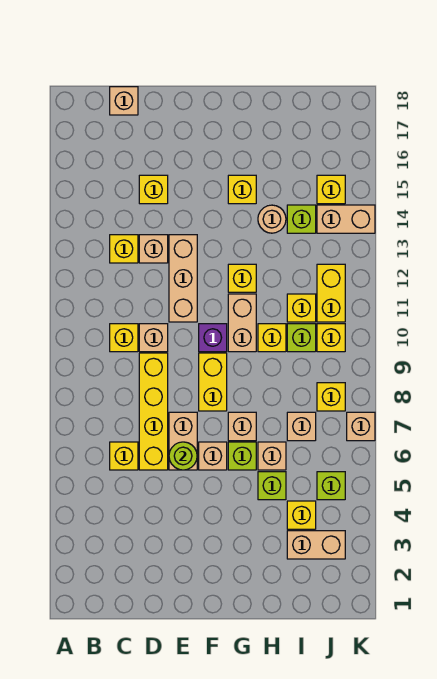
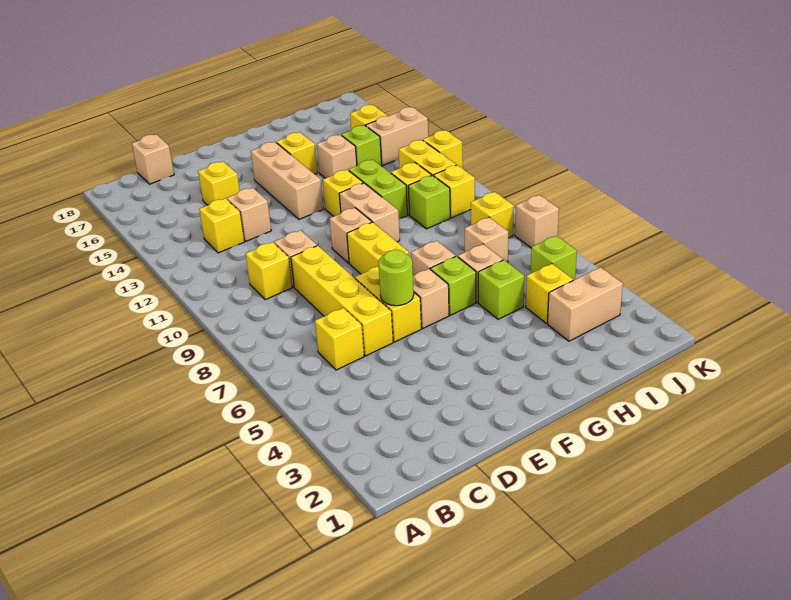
tan brick E6:E7 level 1 -> yellow brick E6:E7 level 1
tan brick E11:E13 level 1 -> tan brick F13:F15 level 1
purple brick F10 level 1 -> tan brick F10 level 1
yellow brick H10 level 1 -> yellow brick K12 level 1
none -> lime brick H11:H12 level 1
tan round brick H14 level 1 -> tan brick H14 level 1

